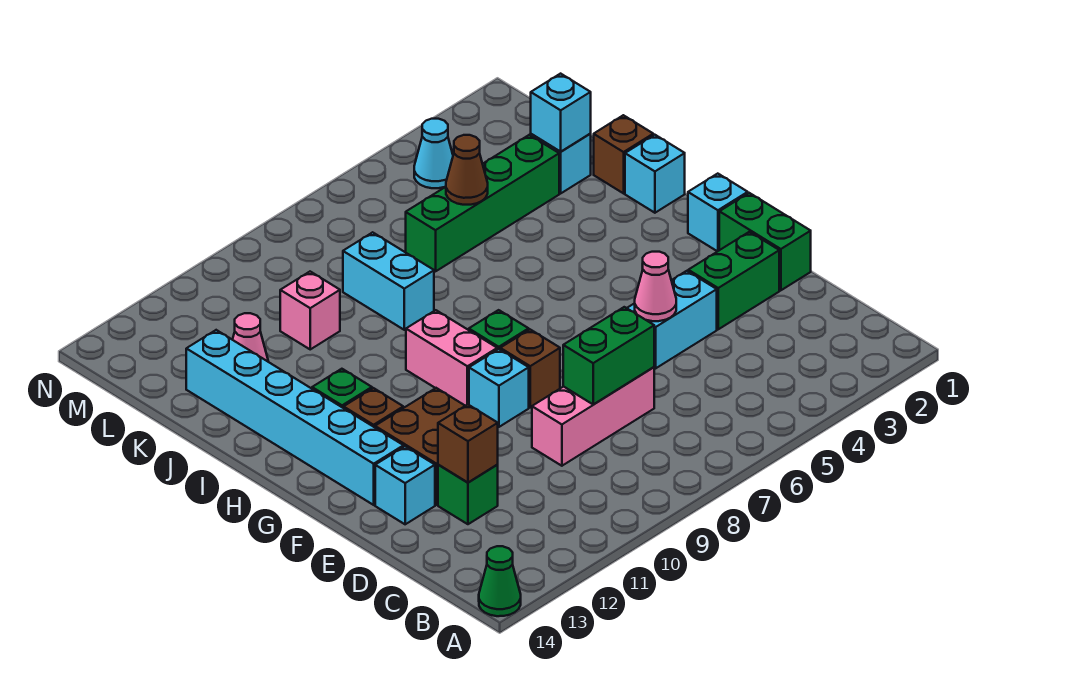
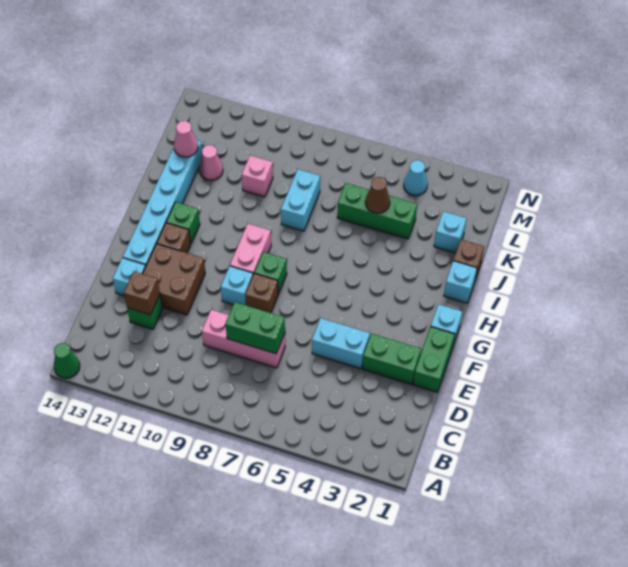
pink cone E5 level 2 -> pink cone K13 level 2
cyan brick K2 level 2 -> none
green brick K3:K6 level 1 -> green brick K4:K6 level 1

